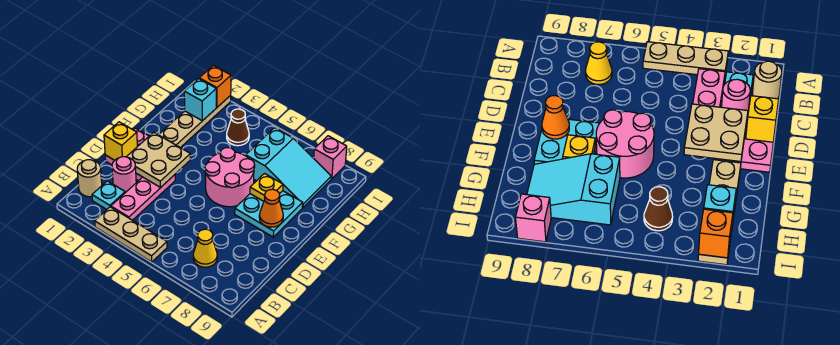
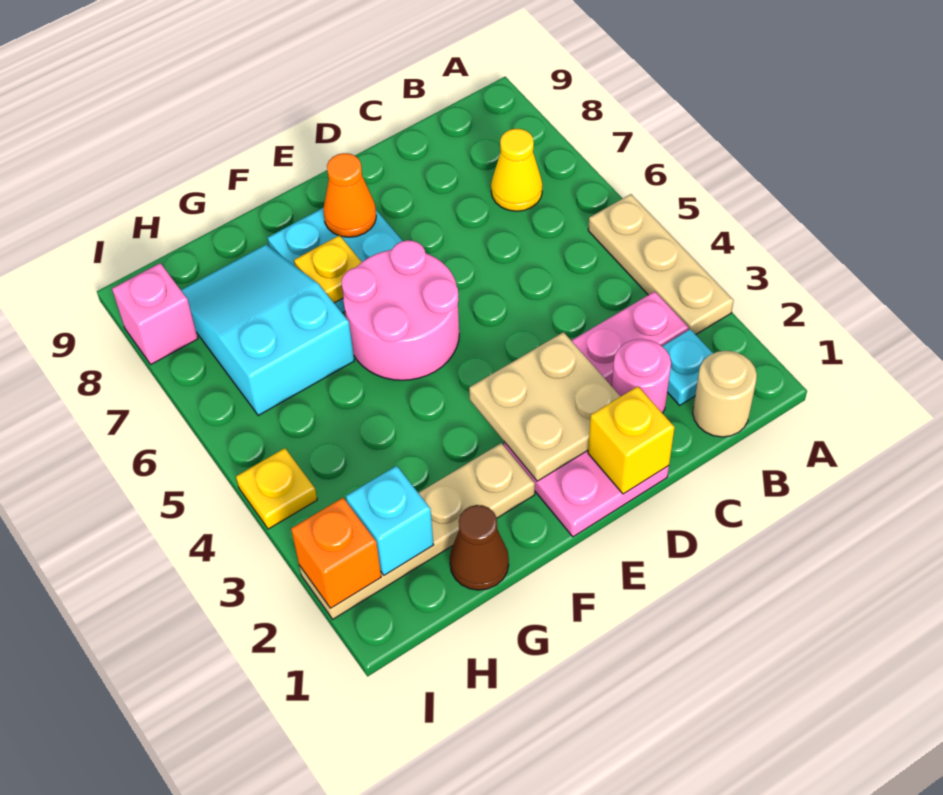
brown cone H4 level 1 -> brown cone G1 level 1
none -> yellow plate I4 level 1

